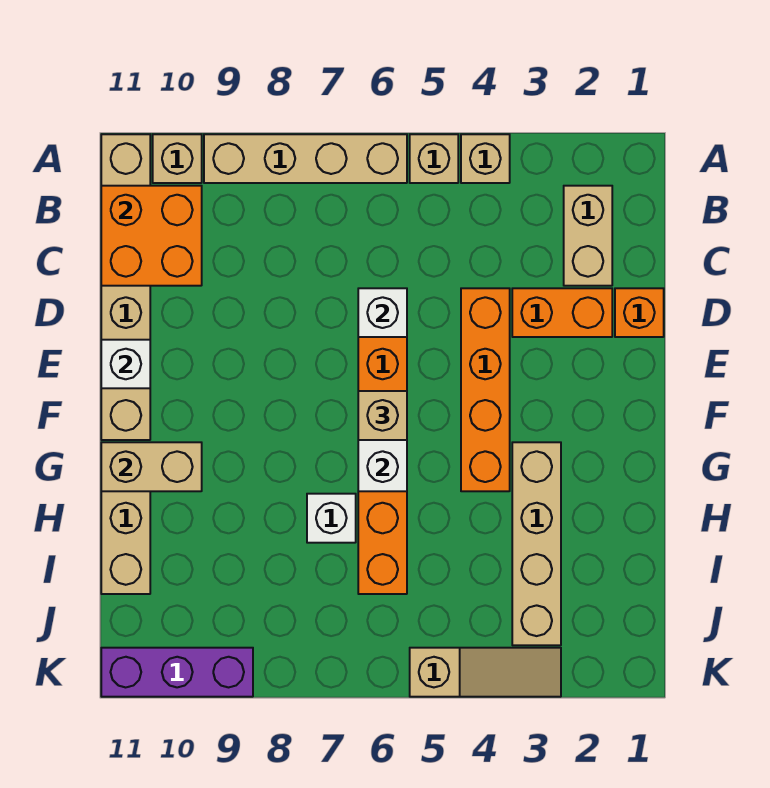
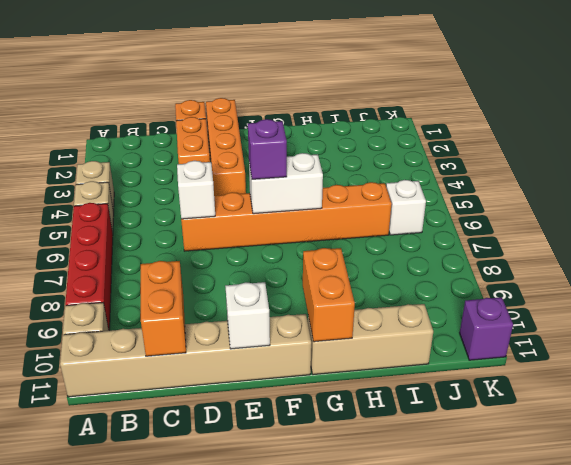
tan brick A6:A9 level 1 -> red brick A6:A9 level 1
tan brick B2:C2 level 1 -> none
orange brick B10:C11 level 2 -> orange brick C10:C11 level 2
orange brick D4:G4 level 1 -> orange brick E1:E4 level 1
tan brick F6 level 3 -> purple brick F6 level 3
tan brick G3:J3 level 1 -> none
tan brick G10:G11 level 2 -> orange brick G10:G11 level 2
white brick H7 level 1 -> white brick J6 level 1
tan slope K3:K5 level 1 top 5 -> none
purple brick K9:K11 level 1 -> purple brick K11 level 1

